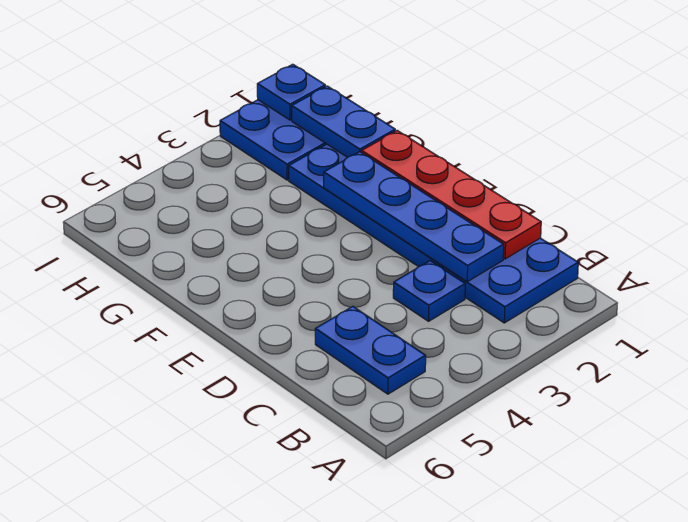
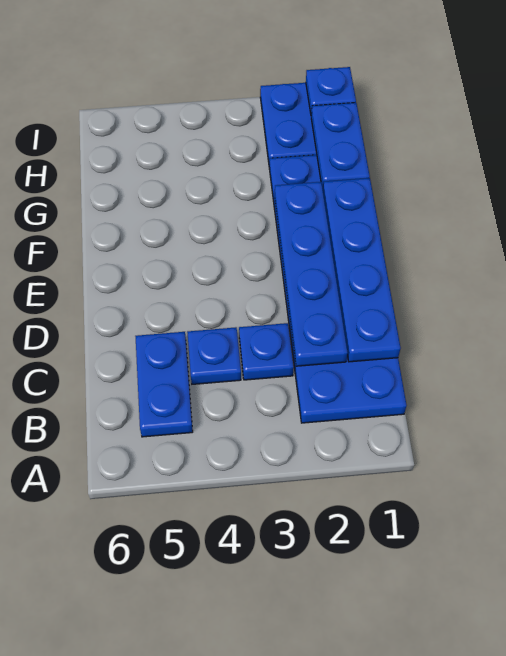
red plate C1:F1 level 2 -> blue plate C1:F1 level 2
none -> blue plate C4 level 1

